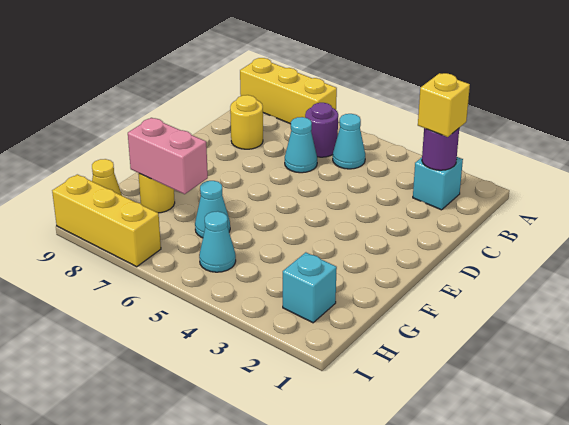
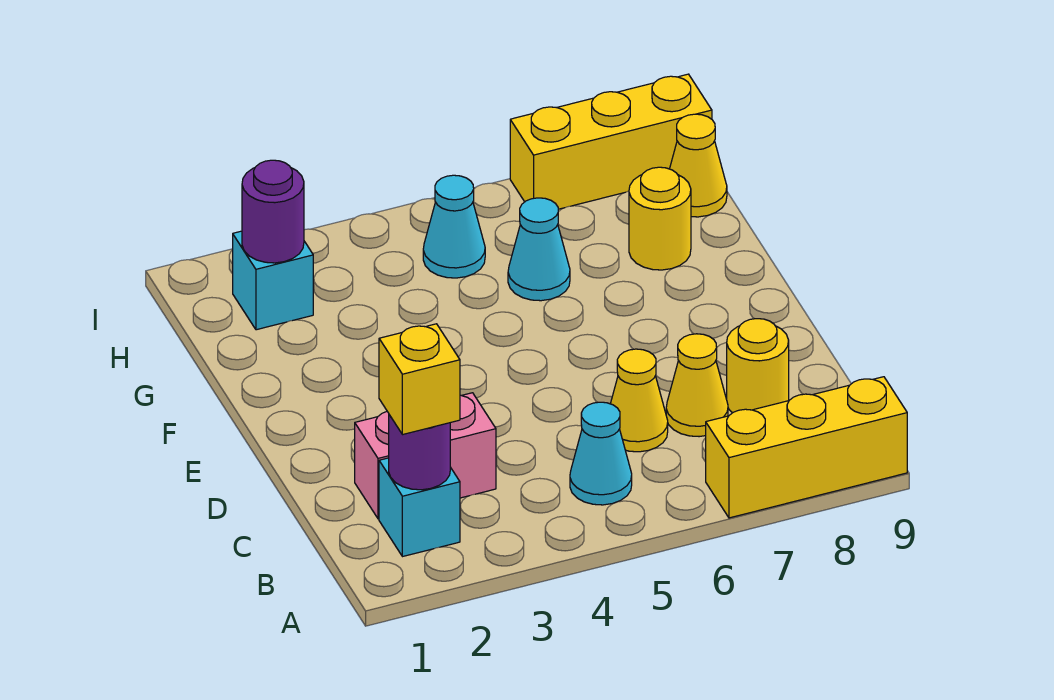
purple round brick B6 level 1 -> purple round brick H2 level 2
cyan cone C6 level 1 -> yellow cone C6 level 1
none -> yellow cone C7 level 1
pink brick G7:G8 level 2 -> pink brick C2:C3 level 1

